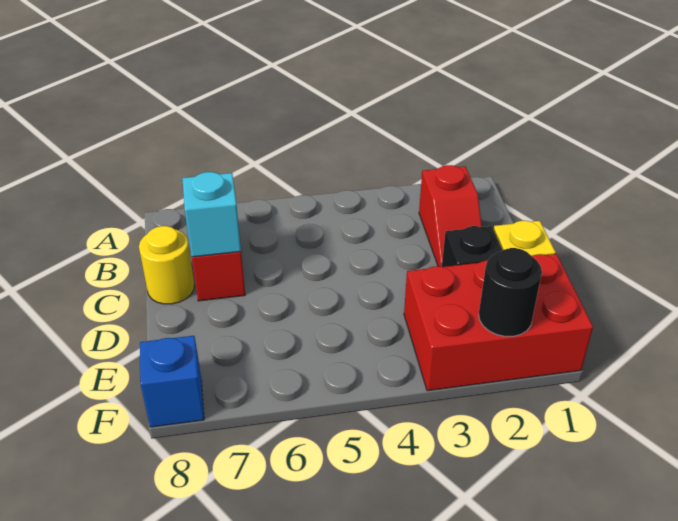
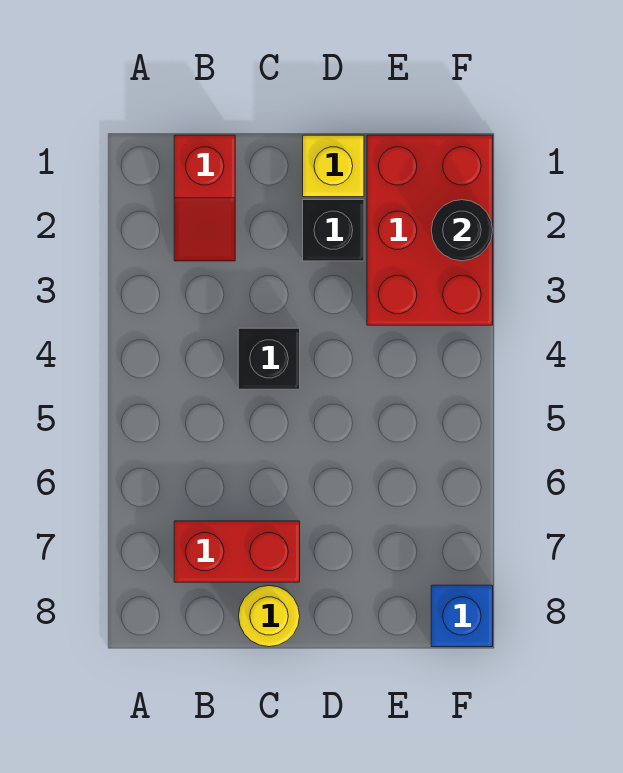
red slope B2:C2 level 1 top B -> red slope B1:B2 level 1 top 1
none -> black brick C4 level 1
cyan brick C7 level 2 -> none

